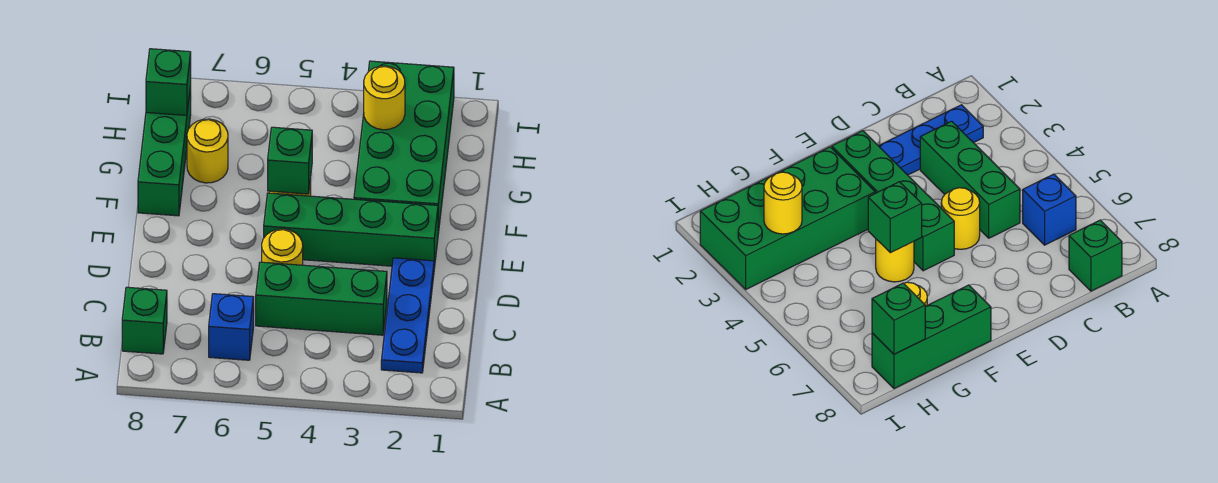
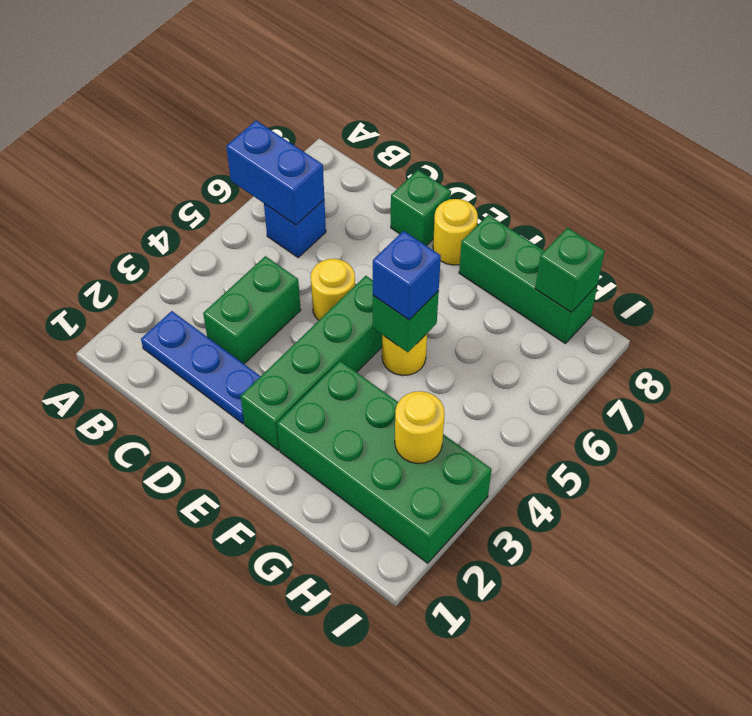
none -> blue brick A6:B6 level 2
green brick B8 level 1 -> green brick D8 level 1
green brick C3:C5 level 1 -> green brick C3:C4 level 1
none -> blue brick F5 level 3
yellow round brick G7 level 1 -> yellow round brick E8 level 1

